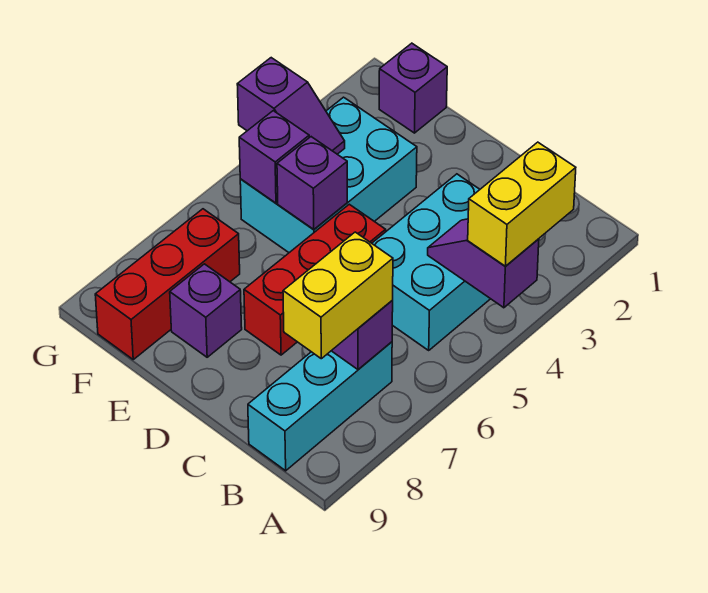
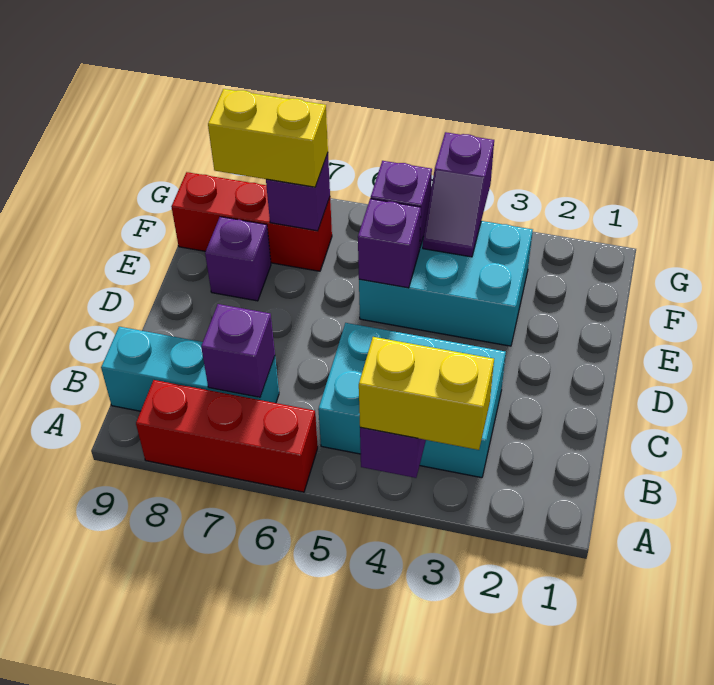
yellow brick B7:B8 level 3 -> yellow brick F7:F8 level 3
red brick D5:D7 level 1 -> red brick A6:A8 level 1
purple brick F1 level 1 -> purple brick F7 level 2

